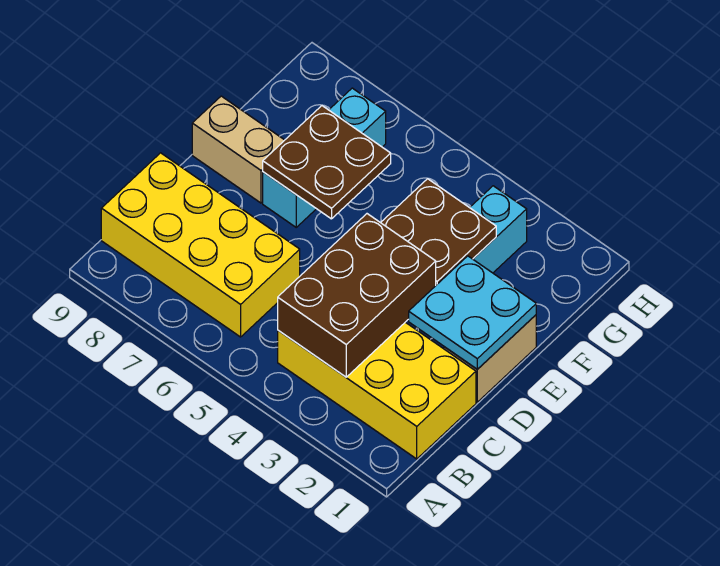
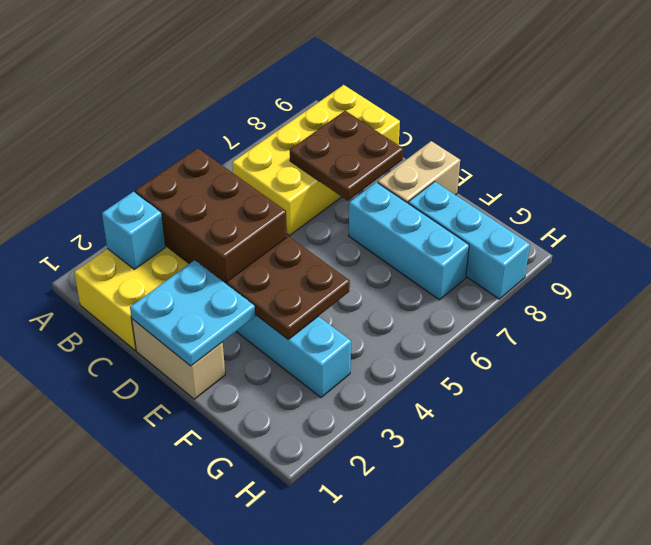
none -> cyan brick B2 level 2
brown plate E6:F7 level 2 -> brown plate C7:D8 level 2
none -> cyan brick F8:H8 level 1

